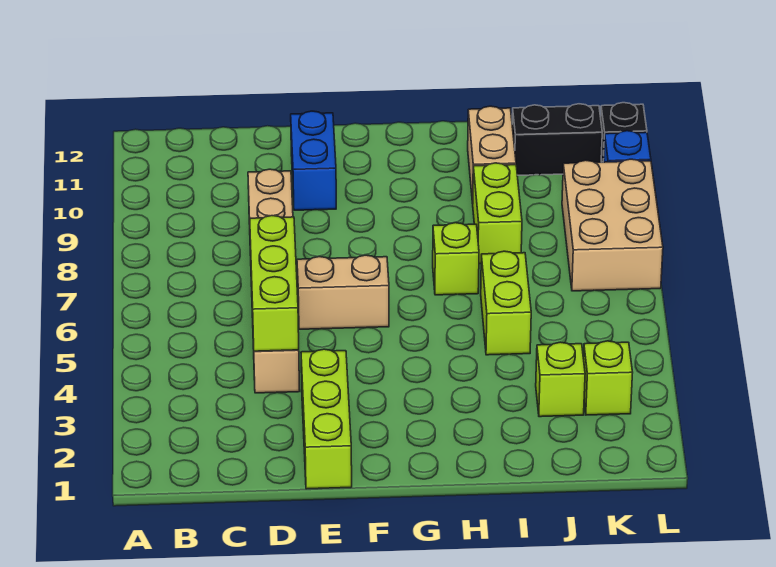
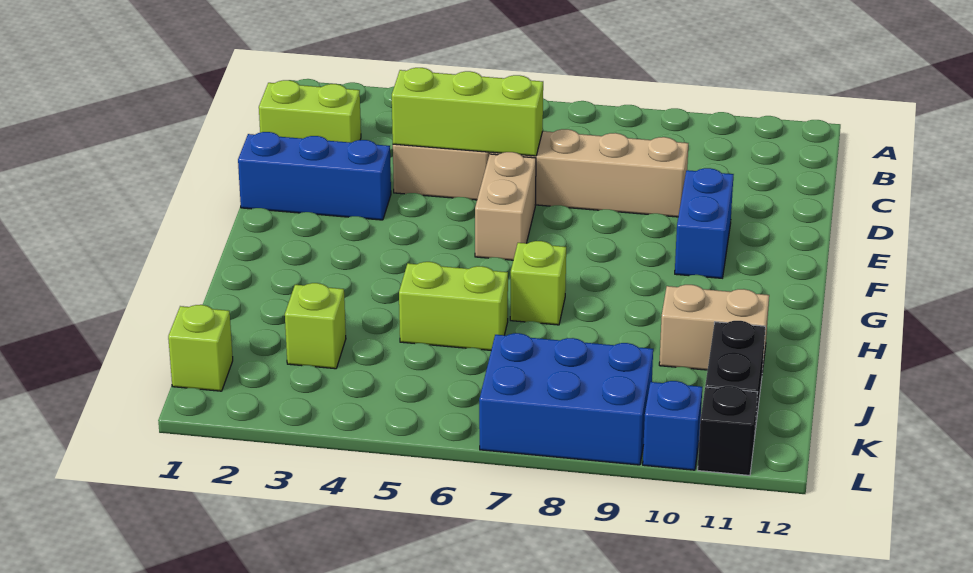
lime brick E1:E3 level 1 -> blue brick E1:E3 level 1
blue brick E10:E11 level 1 -> blue brick E10:F10 level 1
lime brick I8:I9 level 1 -> lime brick C1:C2 level 1
lime brick K3 level 1 -> lime brick K1 level 1
tan brick K7:L9 level 1 -> blue brick K7:L9 level 1

